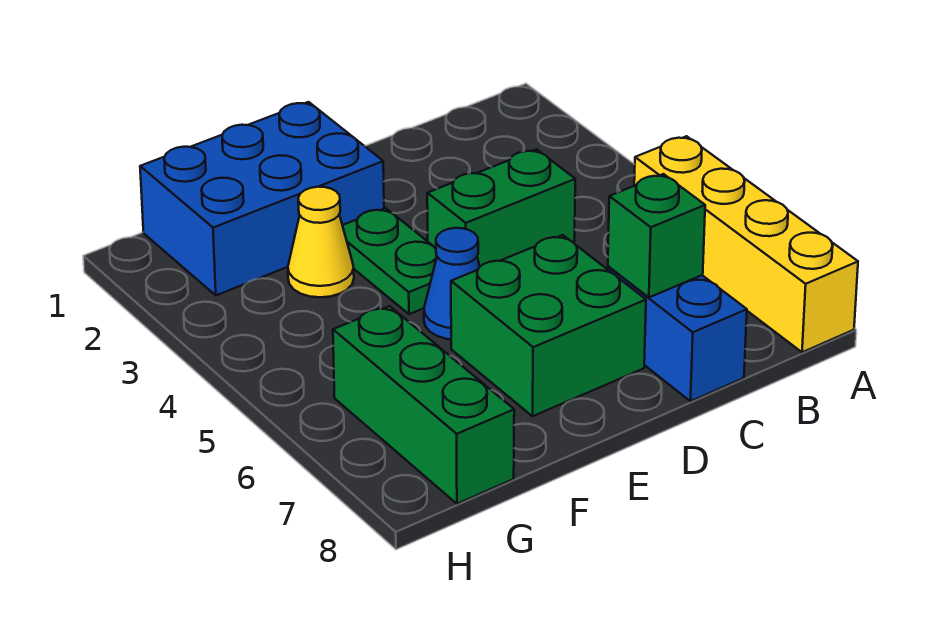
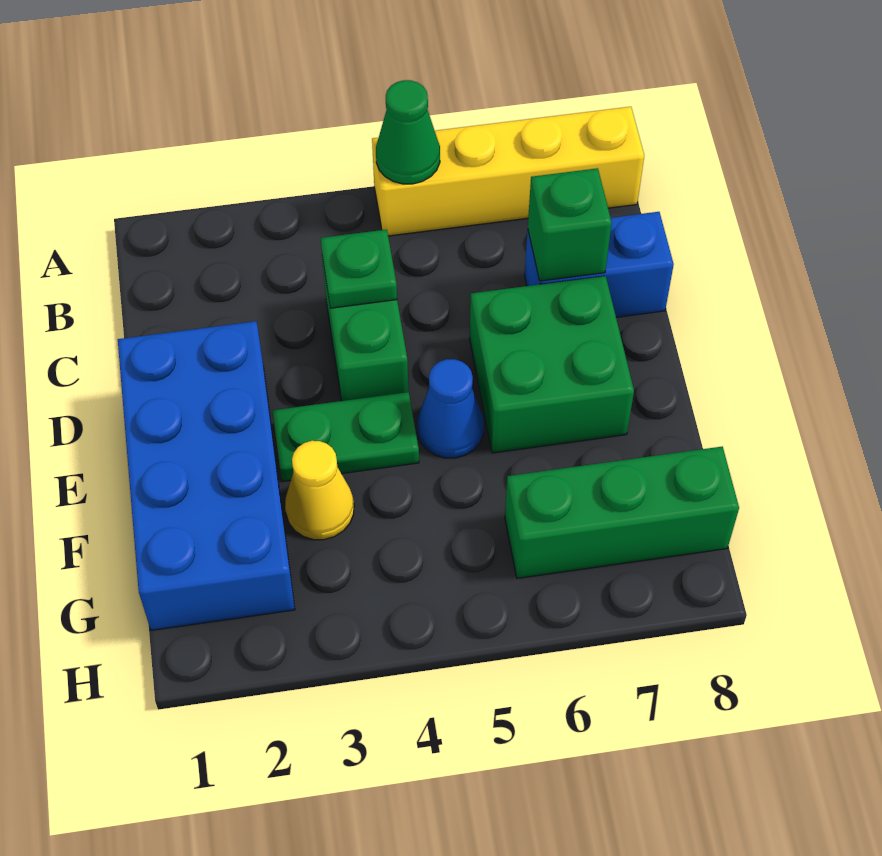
none -> green cone A5 level 2
none -> green plate C4 level 2
blue brick E1:G2 level 1 -> blue brick D1:G2 level 1

